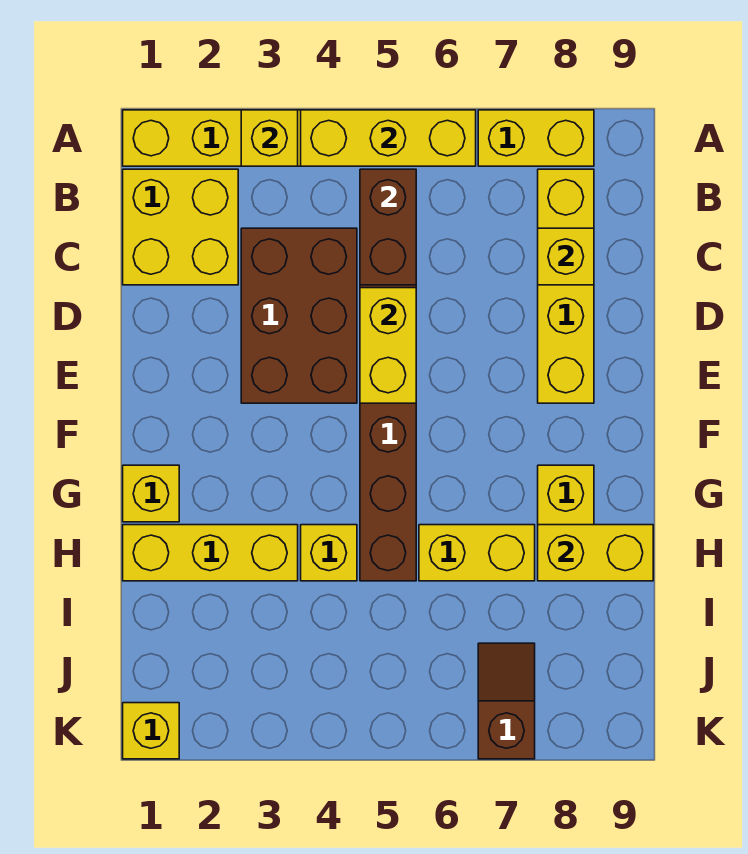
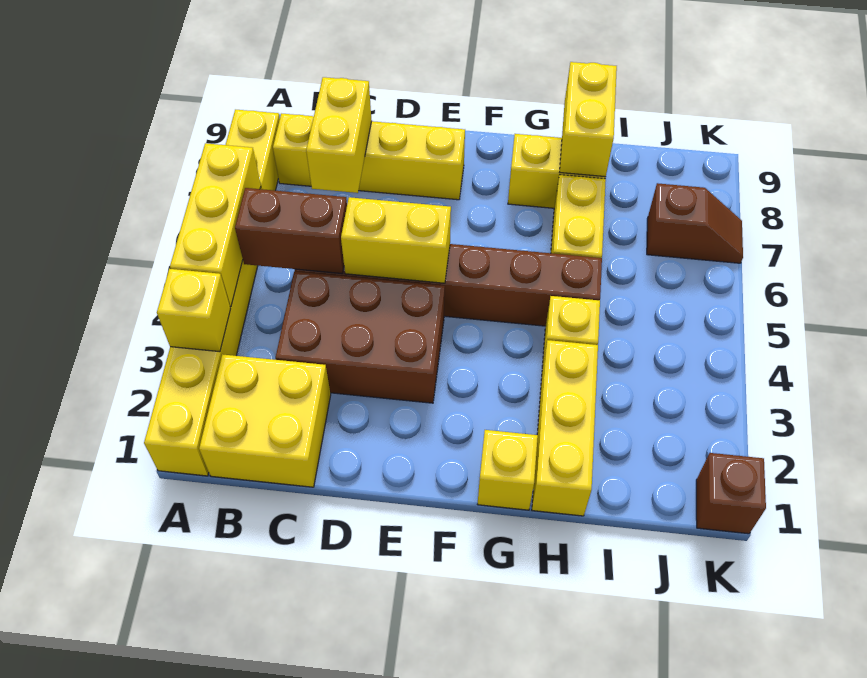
yellow brick C8 level 2 -> yellow brick C7:C8 level 2
brown slope J7:K7 level 1 top K -> brown slope J7:K7 level 1 top J
yellow brick K1 level 1 -> brown brick K1 level 1

